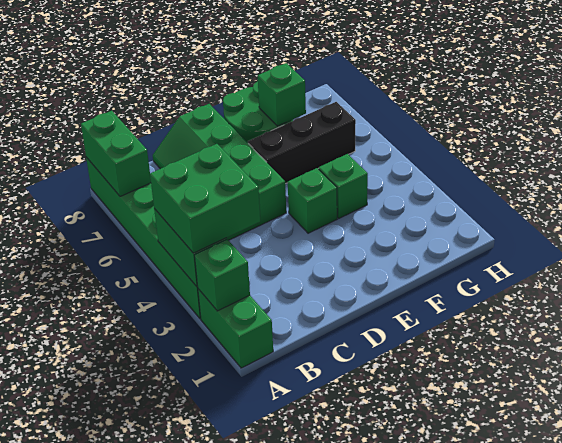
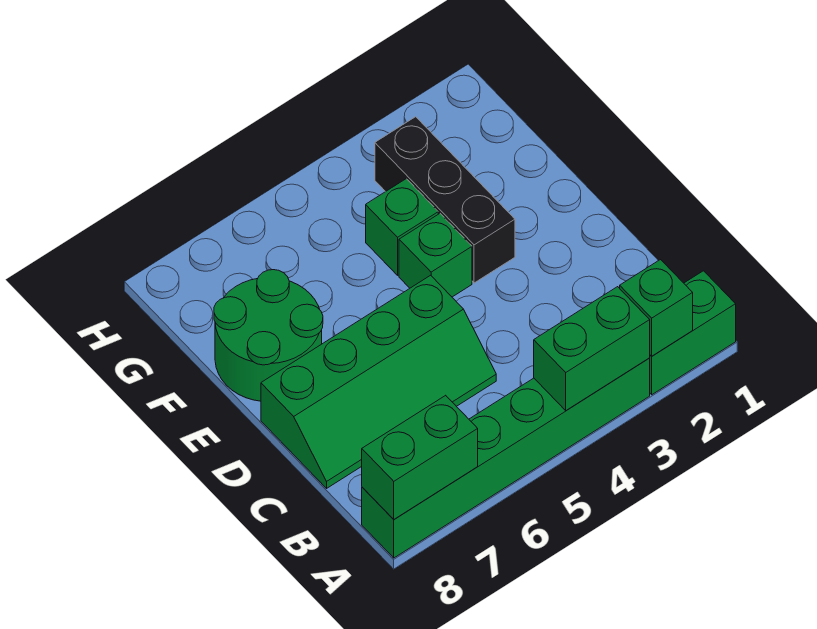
green brick A3:B4 level 3 -> none
black brick E6:G6 level 1 -> black brick E3:G3 level 1
green brick F7 level 2 -> none

